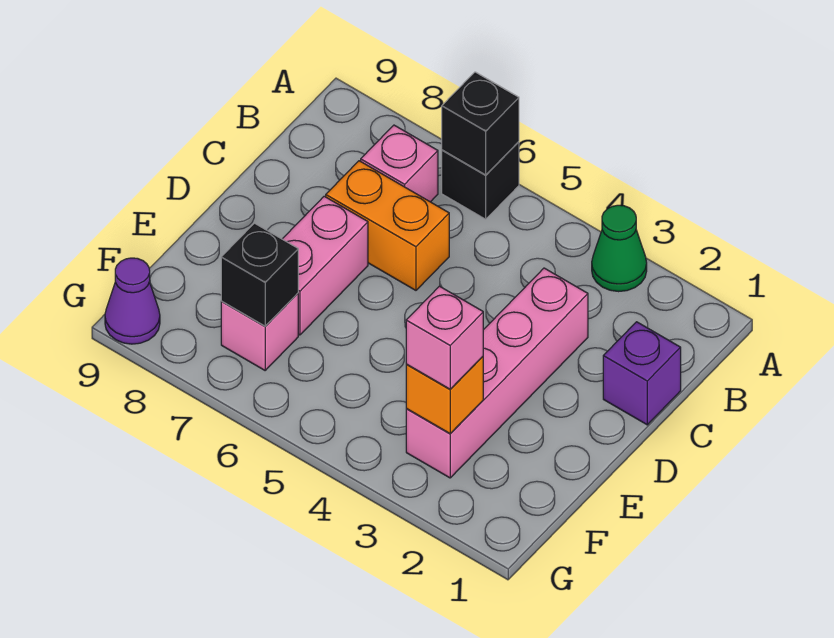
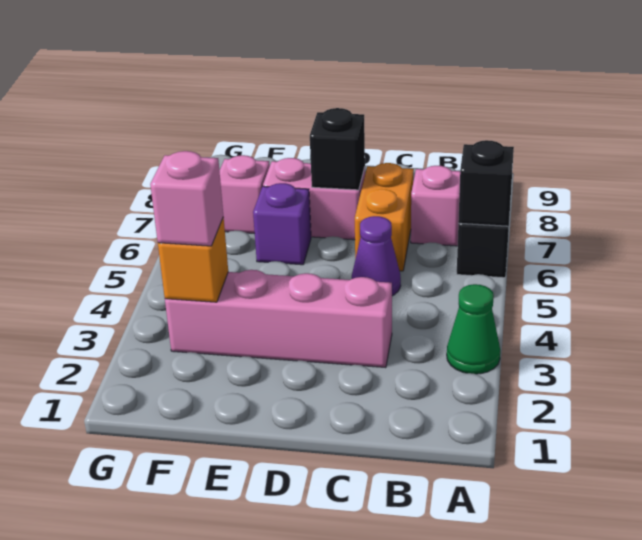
purple brick C1 level 1 -> purple brick E6 level 1
black brick F7 level 2 -> black brick D7 level 2
purple cone G9 level 1 -> purple cone C5 level 1

